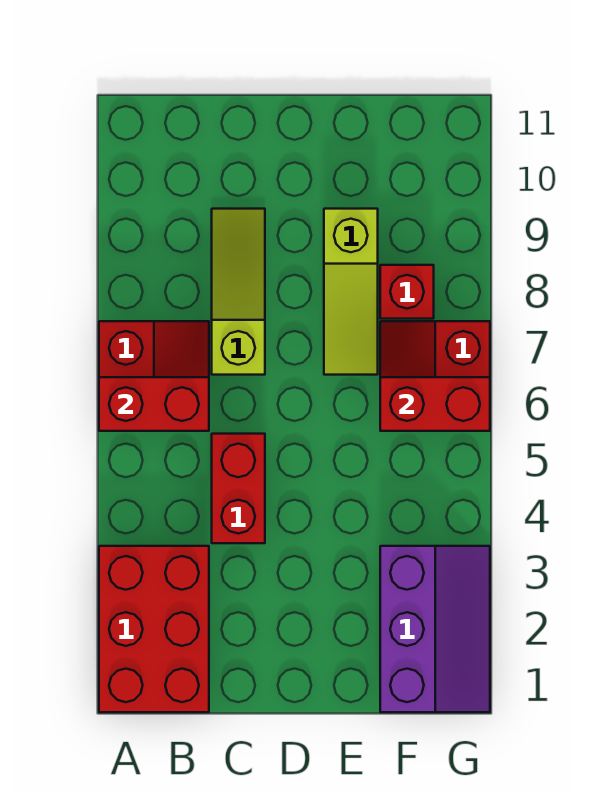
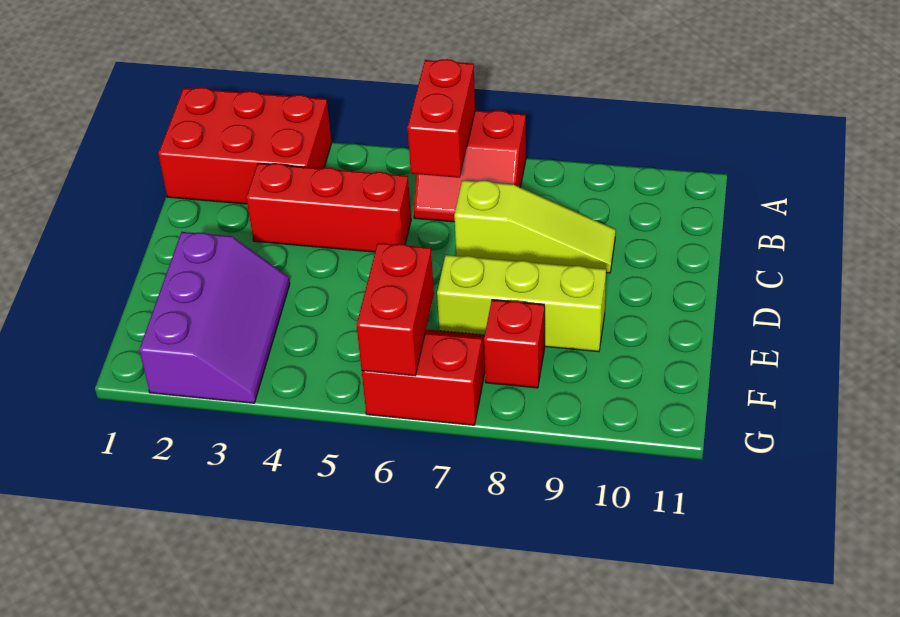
red brick C4:C5 level 1 -> red brick C3:C5 level 1
lime slope E7:E9 level 1 top 9 -> lime brick E7:E9 level 1
purple slope F1:G3 level 1 top F -> purple slope E2:G3 level 1 top 2

